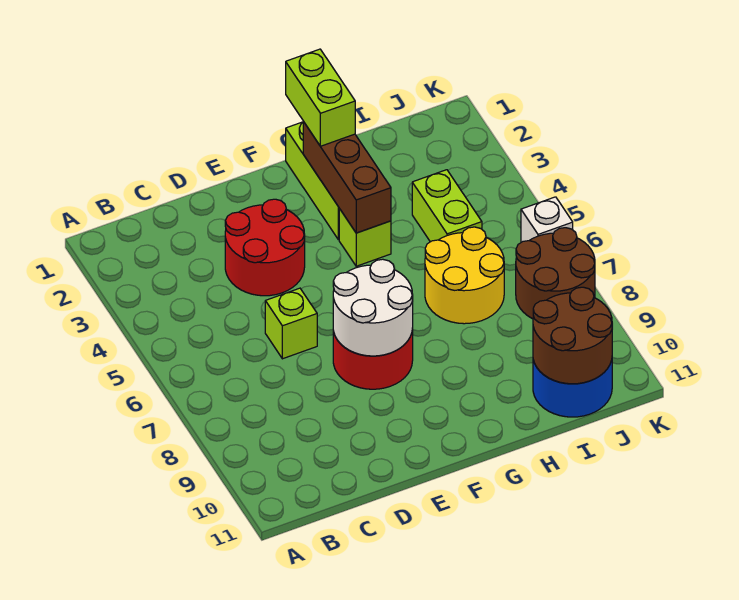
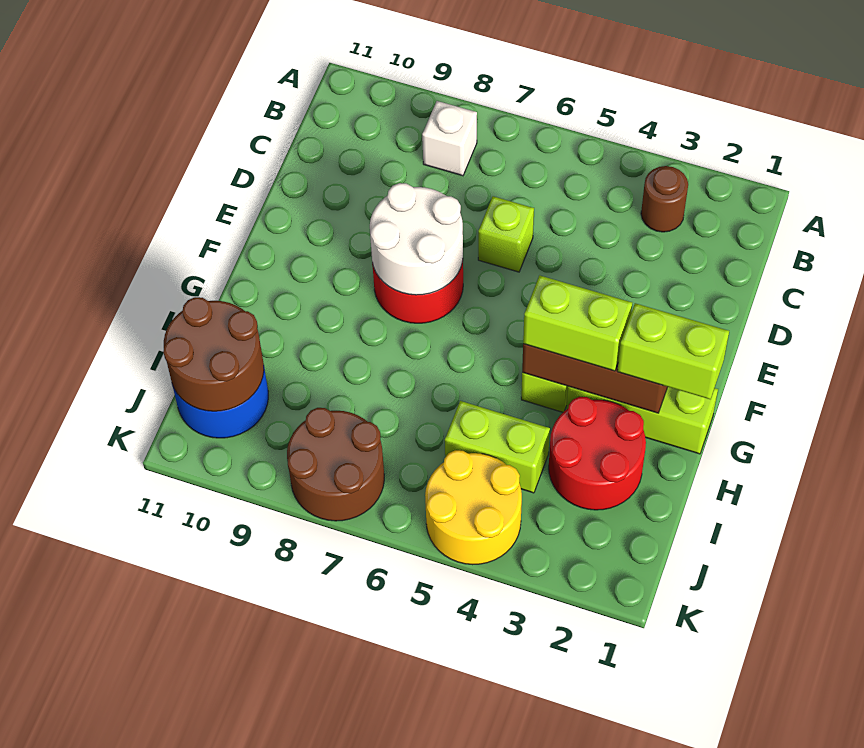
none -> brown round brick B3 level 1
red round brick D3:E4 level 1 -> red round brick H2:I3 level 1
none -> lime brick G3:G4 level 3
yellow round brick H6:I7 level 1 -> yellow round brick J4:K5 level 1
white brick K6 level 1 -> white brick B8 level 1

